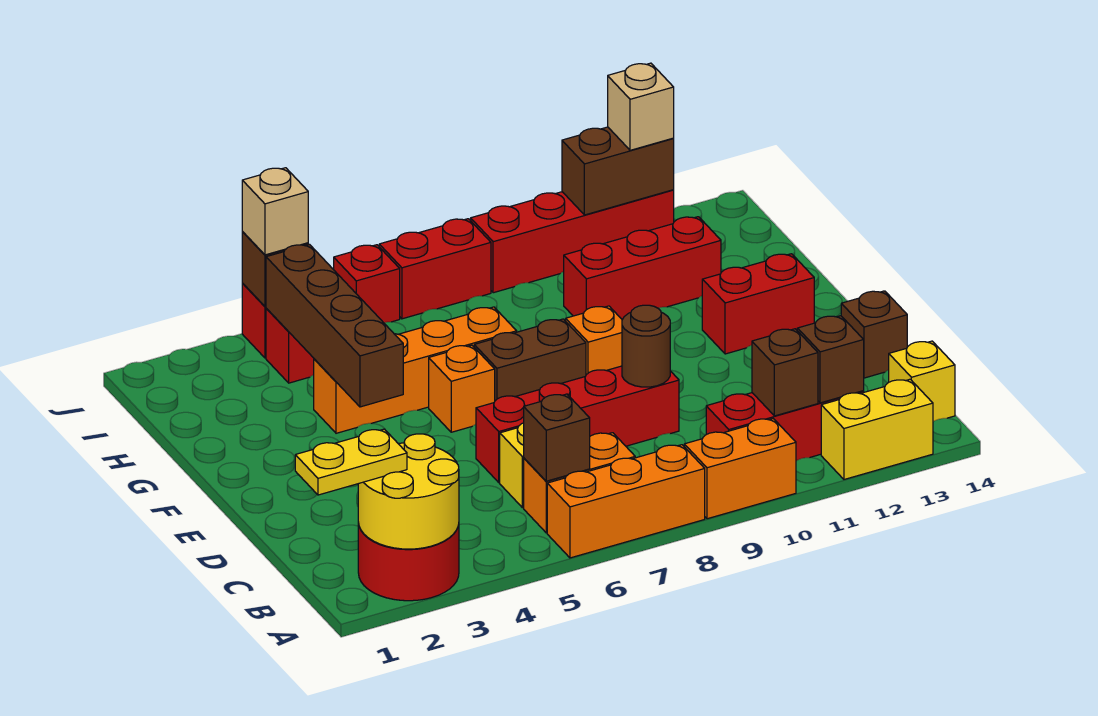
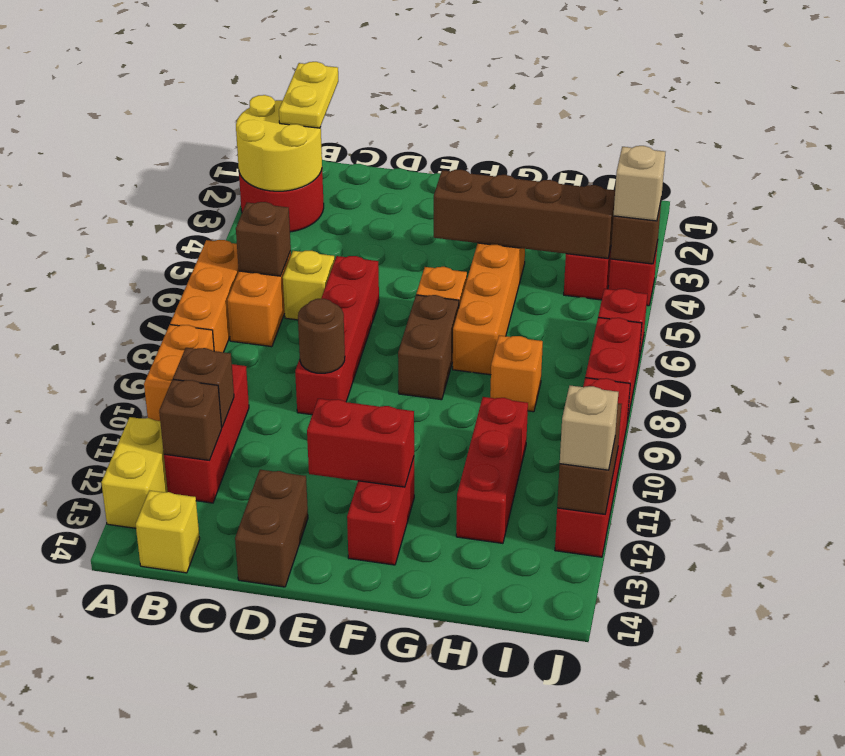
brown brick D14 level 1 -> brown brick D13:D14 level 1
none -> red brick E12:F12 level 2
orange brick F9 level 1 -> orange brick H8 level 1

